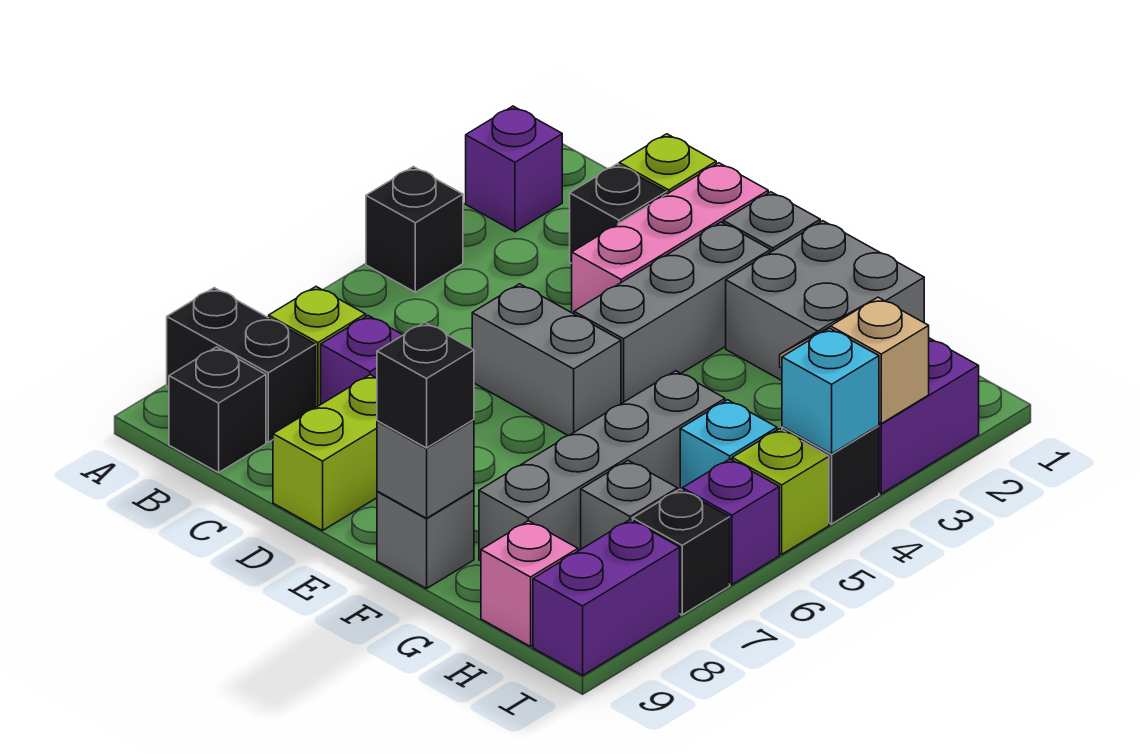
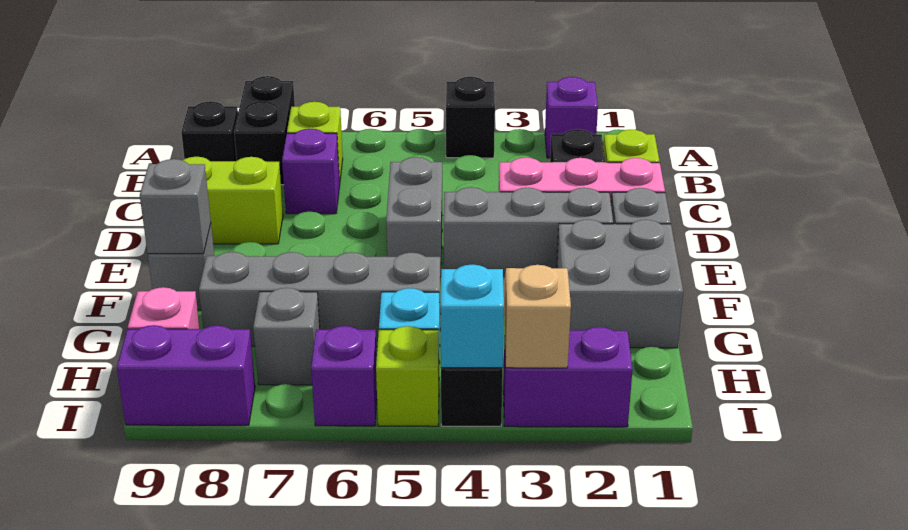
black brick F9 level 3 -> none
black brick I7 level 1 -> none

